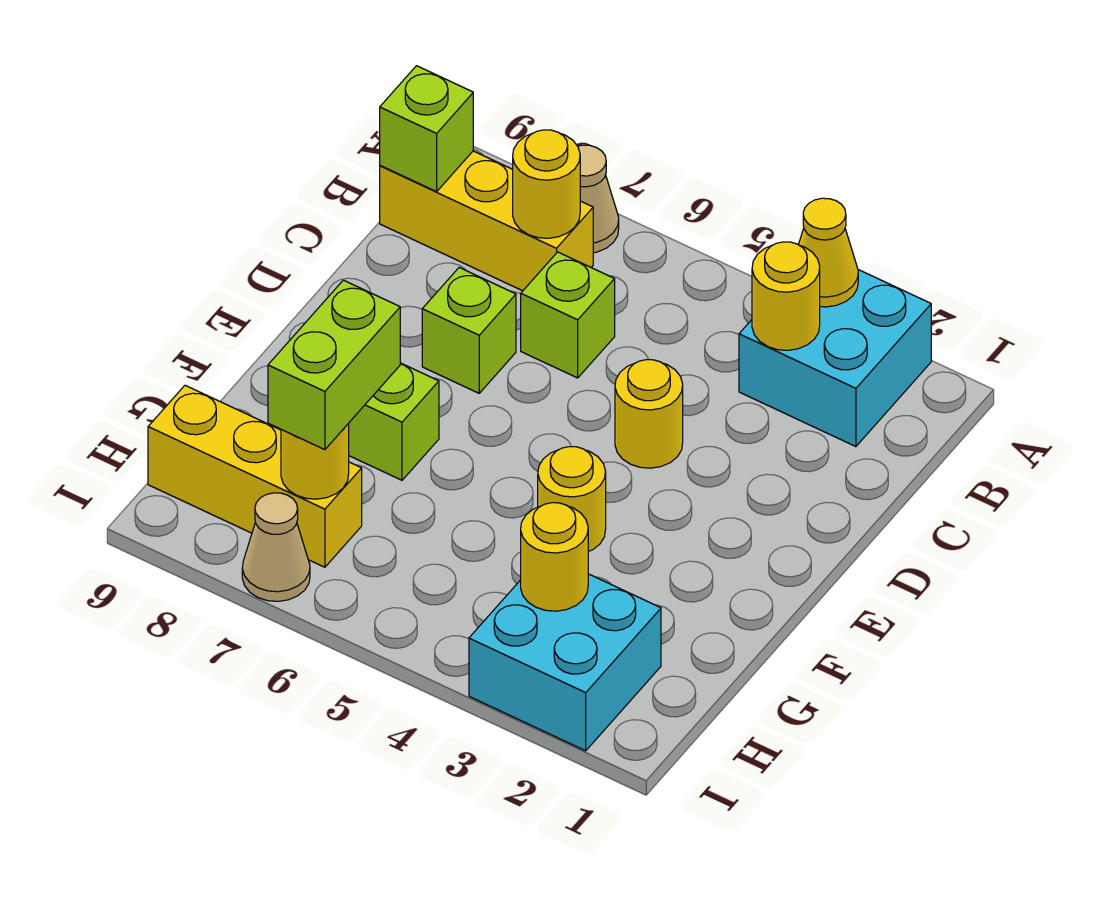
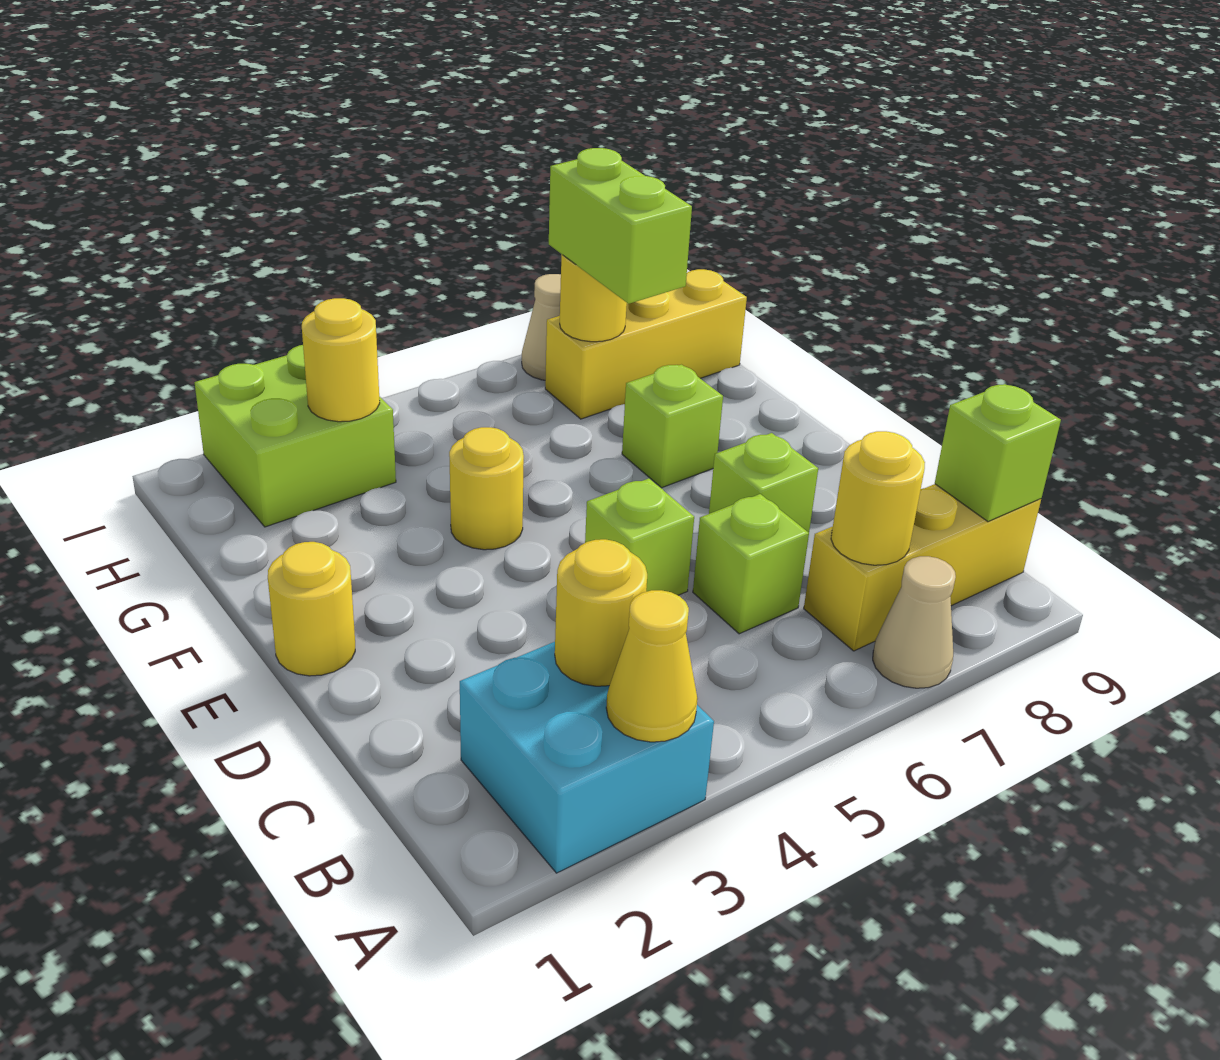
yellow round brick D4 level 1 -> yellow round brick E1 level 1
none -> lime brick D5 level 1
cyan brick H2:I3 level 1 -> lime brick H2:I3 level 1

